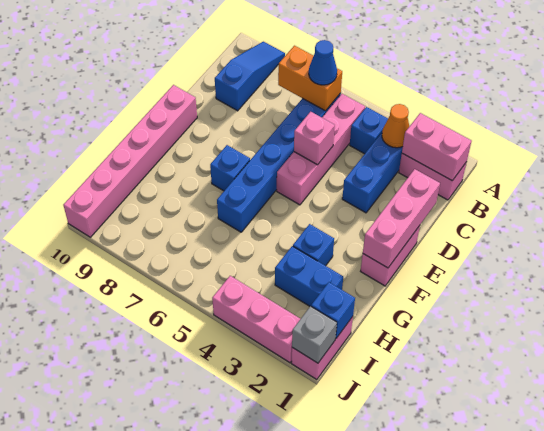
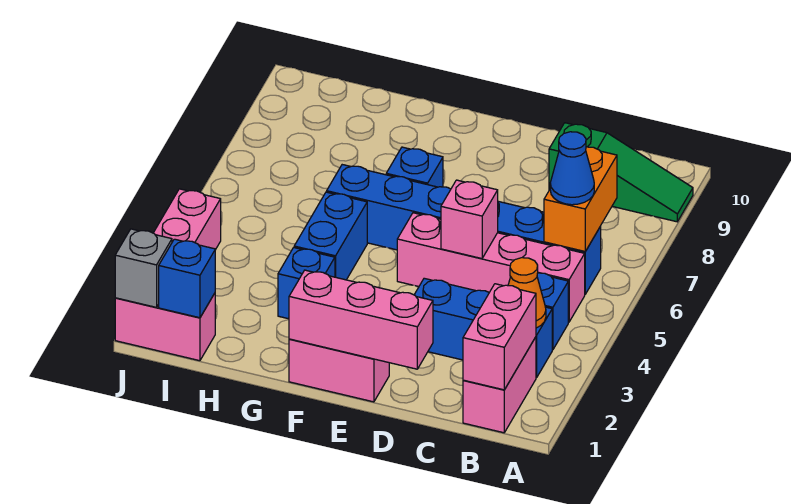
blue slope A9:C9 level 1 top C -> green slope A9:C9 level 1 top C
pink brick E10:J10 level 1 -> none
blue brick H2:H3 level 1 -> blue brick G4:G5 level 1

